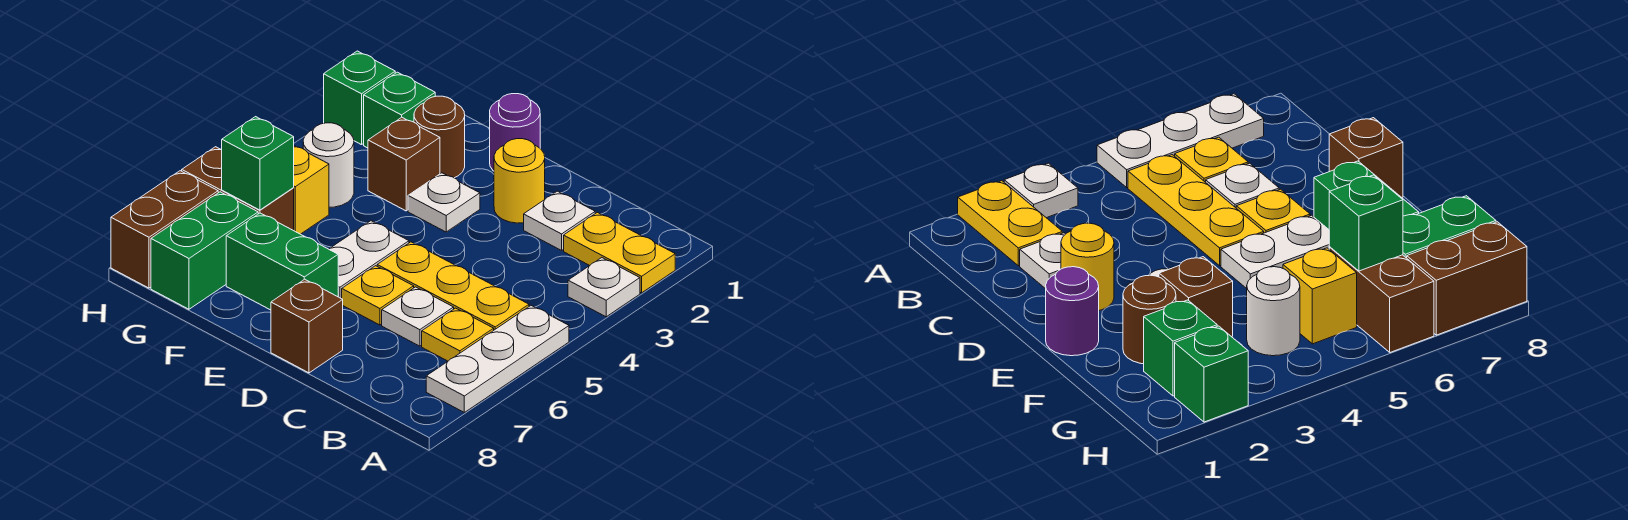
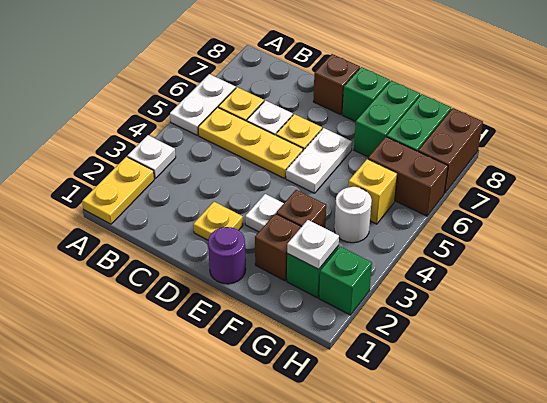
yellow plate A2:B2 level 1 -> yellow plate A1:A2 level 1
white plate A5:A7 level 1 -> white plate A5:A6 level 1
white plate C2 level 1 -> white plate G2 level 2
yellow round brick D2 level 1 -> yellow plate D2 level 1
green brick E7:F7 level 1 -> green brick F7:F8 level 1
brown round brick F2 level 1 -> brown brick F2 level 1
green brick G6 level 2 -> green brick E8 level 1

